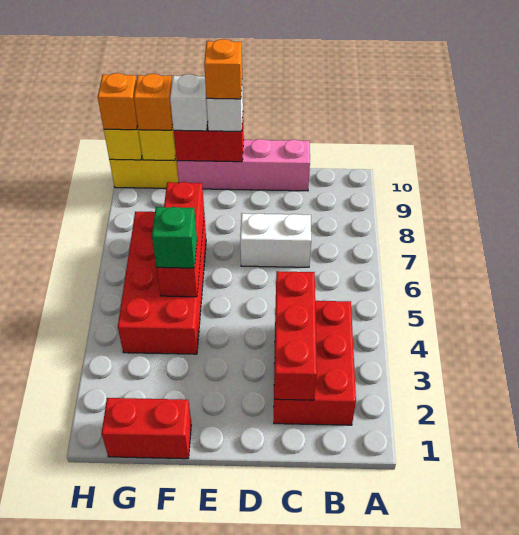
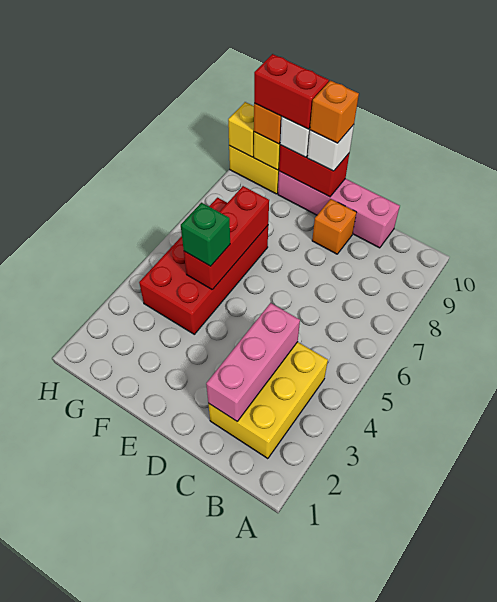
red brick B2:C4 level 1 -> yellow brick B2:C4 level 1
red brick C2:C4 level 2 -> pink brick C2:C4 level 2
white brick C7:D7 level 1 -> none
red brick F1:G1 level 1 -> red brick F10:G10 level 4
orange brick H10 level 3 -> orange brick D9 level 1

